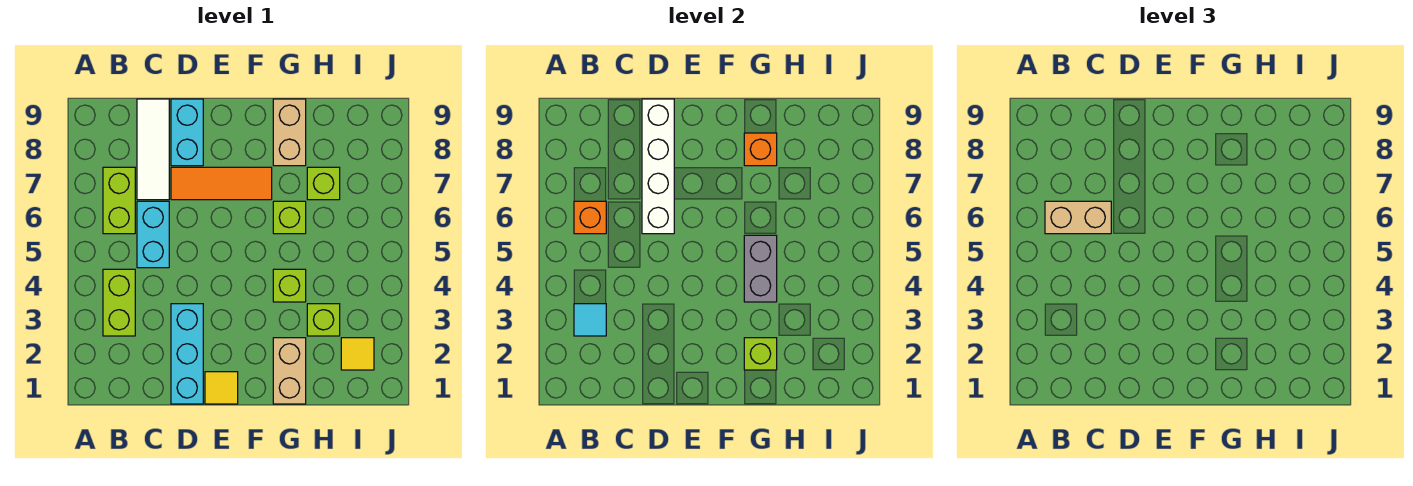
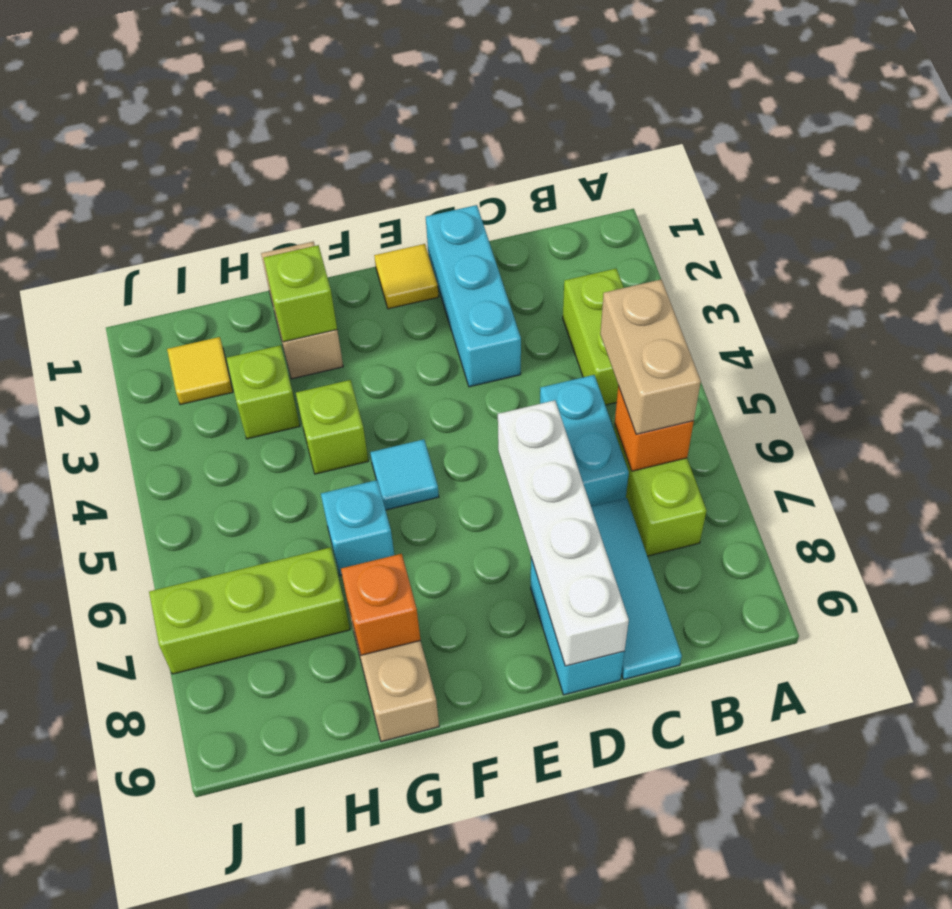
cyan tile B3 level 2 -> cyan tile F5 level 1
tan brick B6:C6 level 3 -> tan brick B5:B6 level 3
white tile C7:C9 level 1 -> cyan tile C7:C9 level 1
orange tile D7:F7 level 1 -> none
grey brick G4:G5 level 2 -> none
lime brick G6 level 1 -> cyan brick G6 level 1
lime brick H7 level 1 -> lime brick H7:J7 level 1

